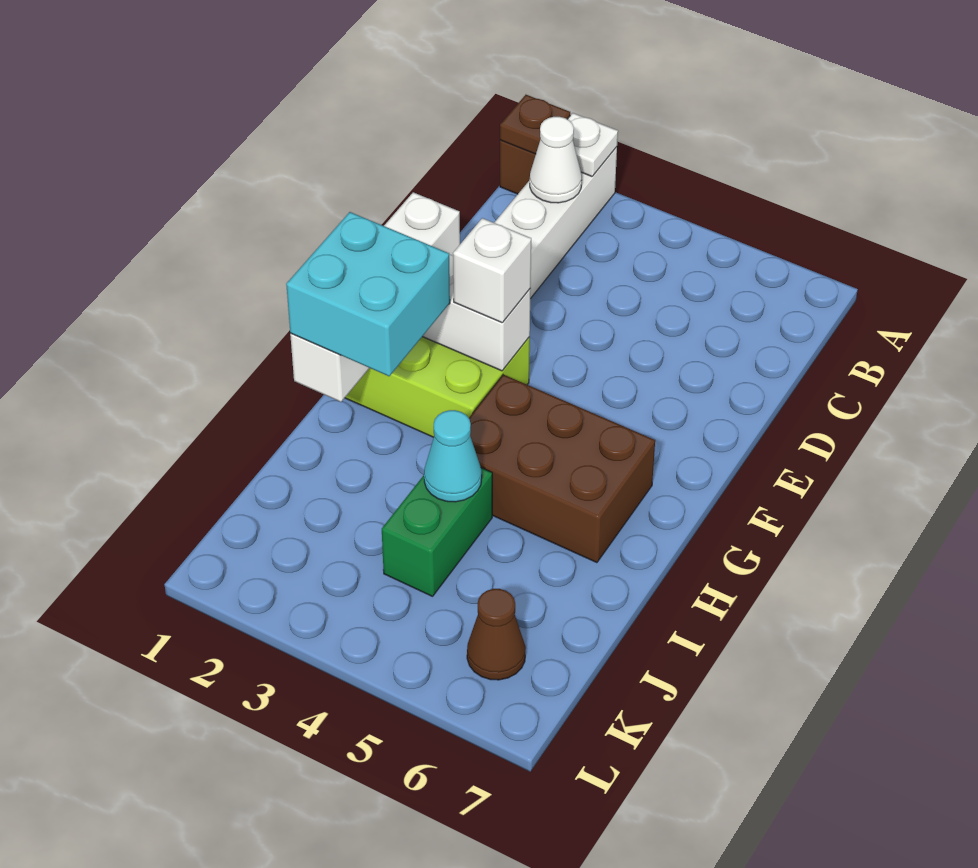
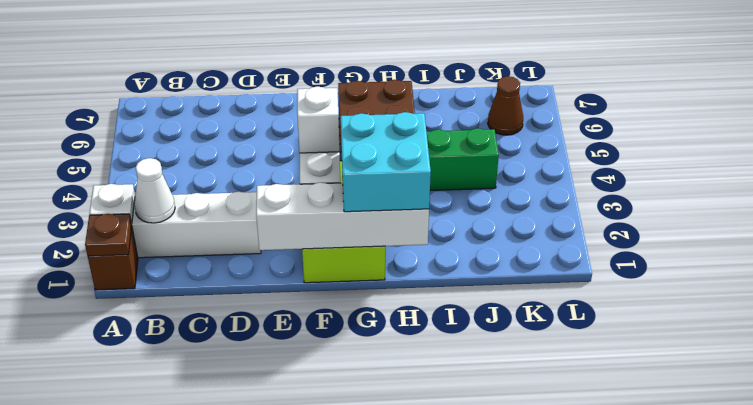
cyan cone I4 level 2 -> none

